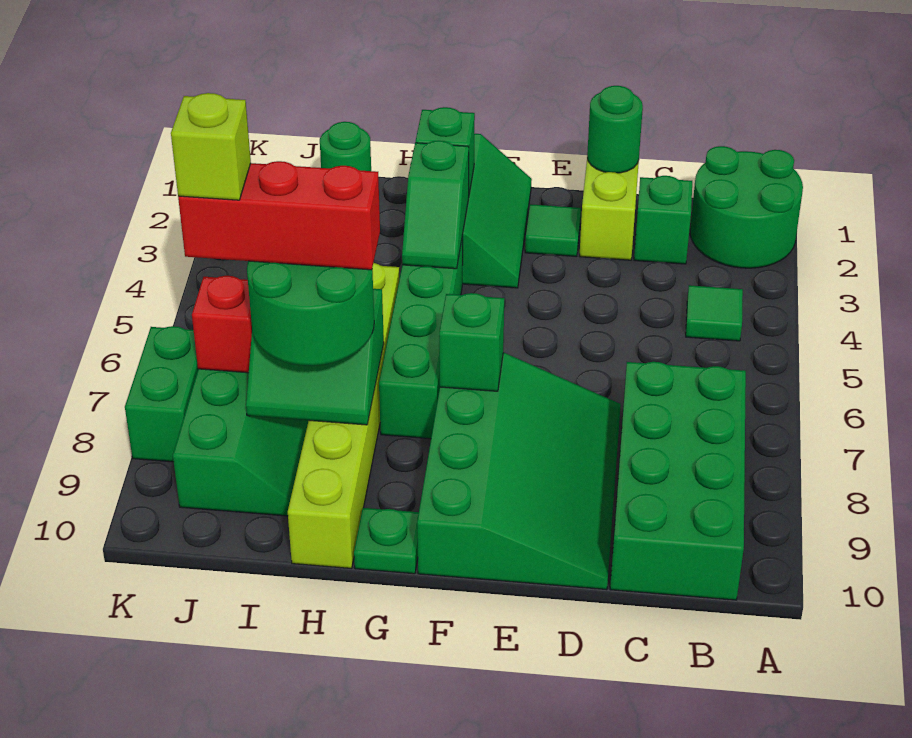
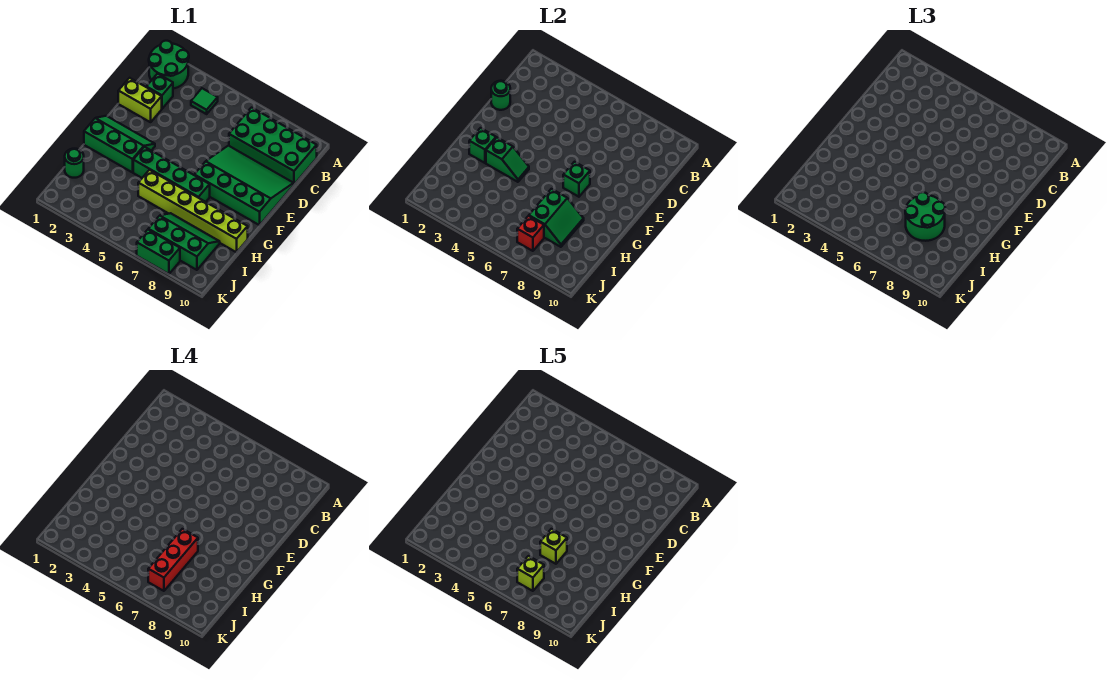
green tile E2 level 1 -> none
green plate G10 level 1 -> none
none -> lime brick H7 level 5

